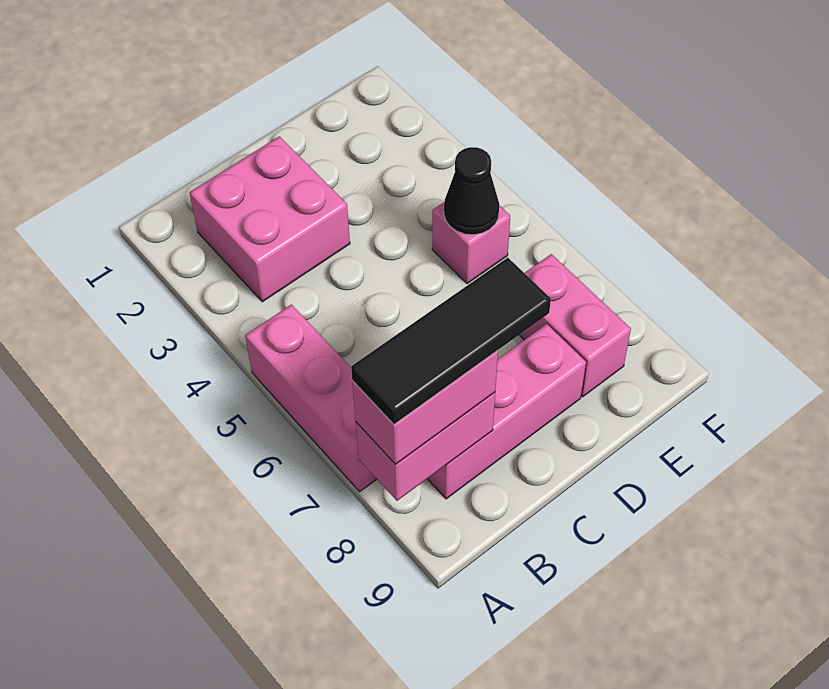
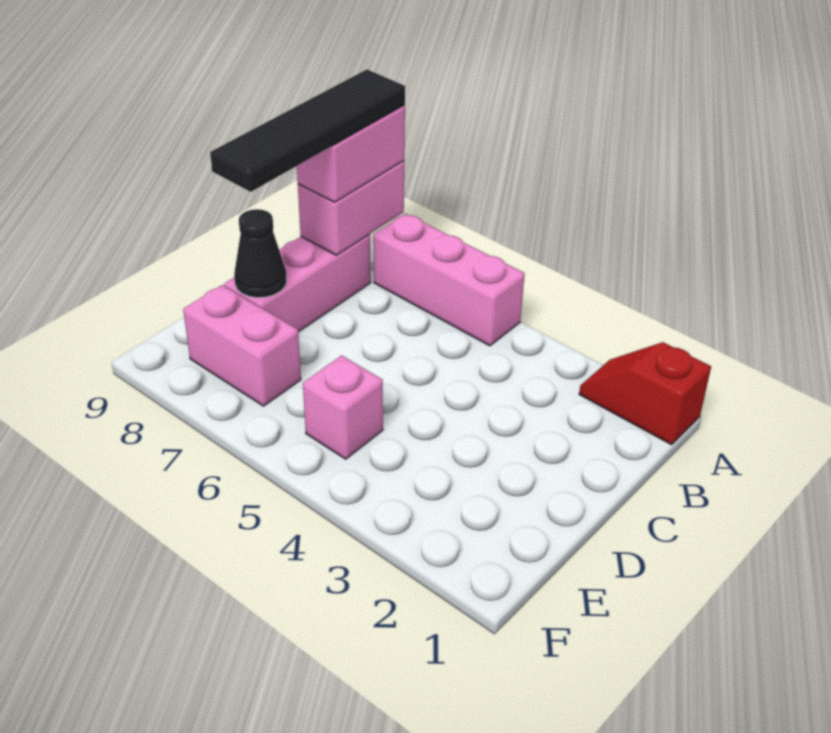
none -> red slope A1:A2 level 1 top 1
black tile A8:C8 level 4 -> black tile A8:D8 level 4
pink brick B2:C3 level 1 -> none
black cone E5 level 2 -> black cone D8 level 2

